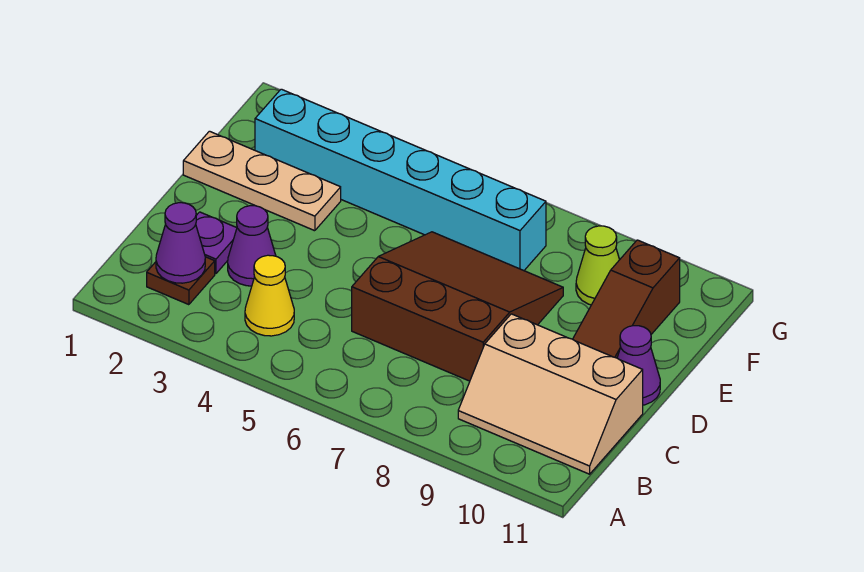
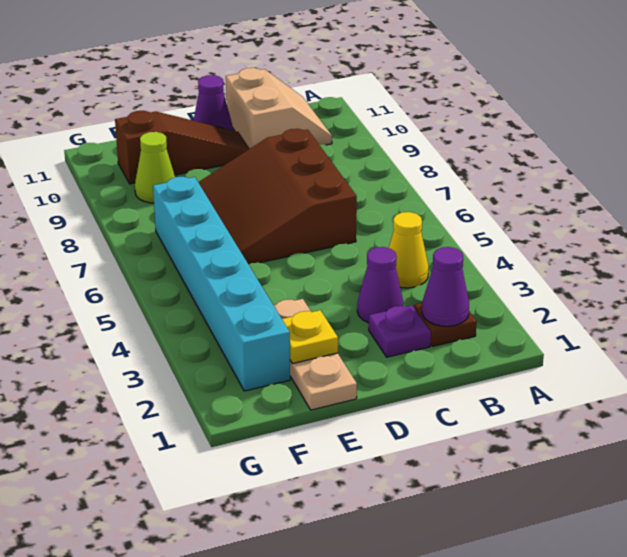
tan slope B9:C11 level 1 top C -> tan slope B10:C11 level 1 top C
none -> yellow plate E2 level 2

